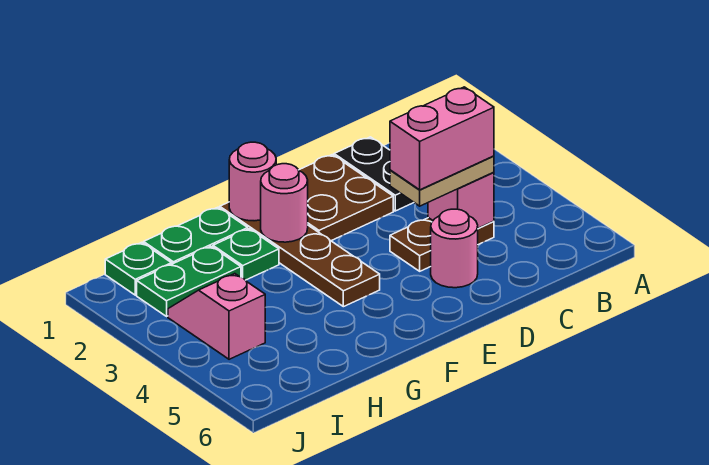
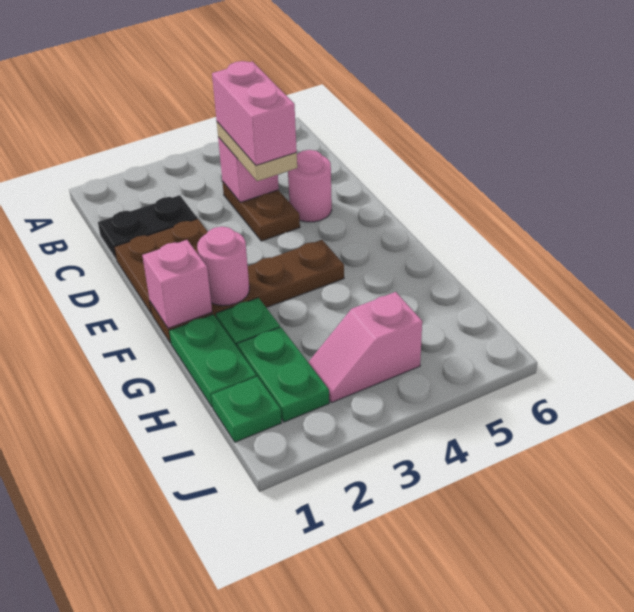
pink round brick F1 level 2 -> pink brick F1 level 2

